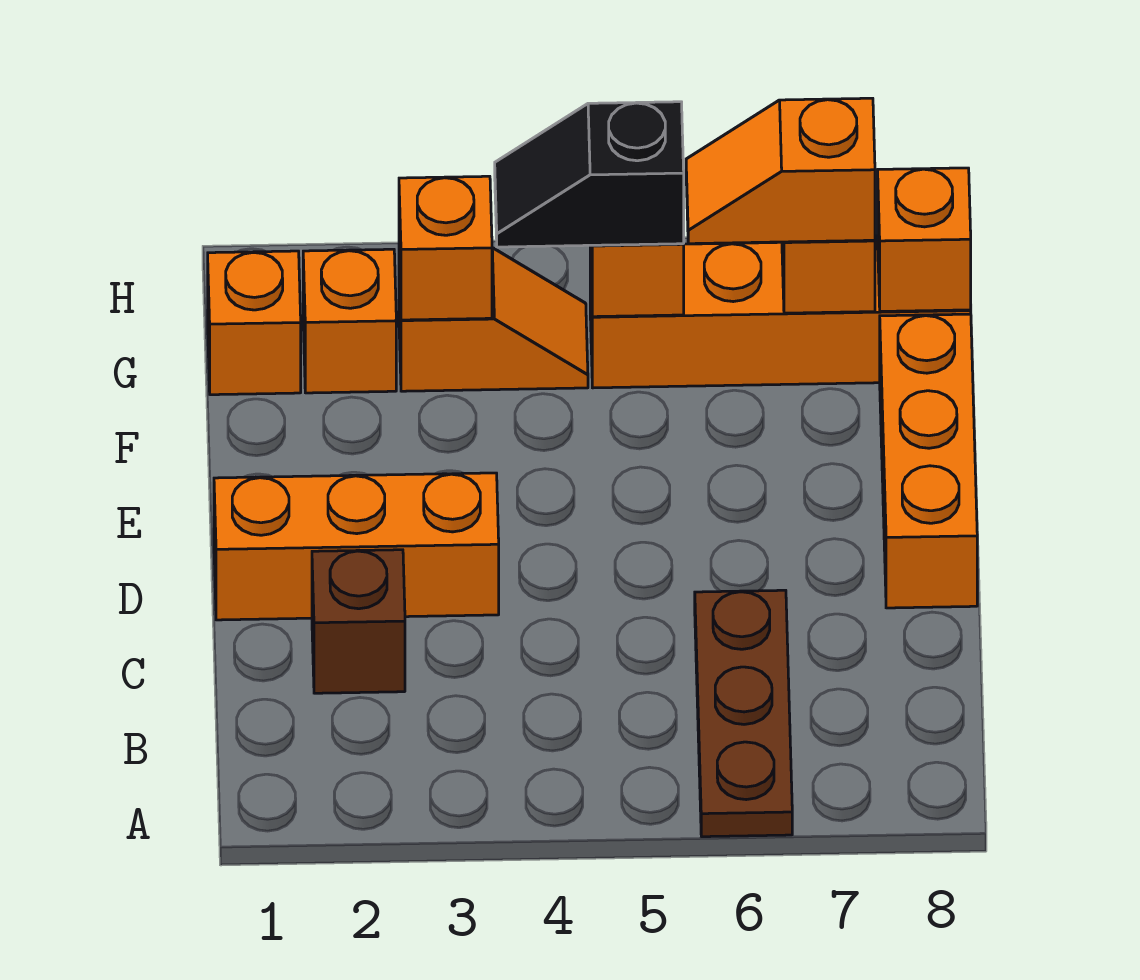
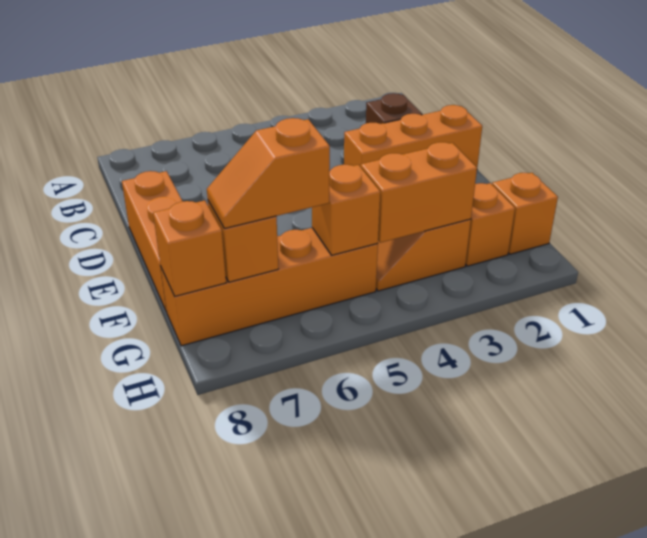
brown plate A6:C6 level 1 -> none
orange brick G3 level 2 -> orange brick G3:G4 level 2
black slope G4:G5 level 3 top 5 -> none
orange slope G6:G7 level 3 top 7 -> orange slope G6:G7 level 3 top 6

